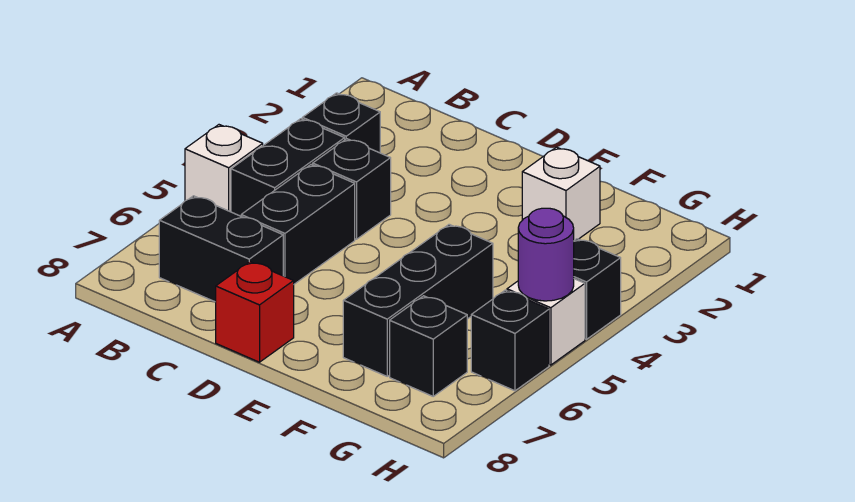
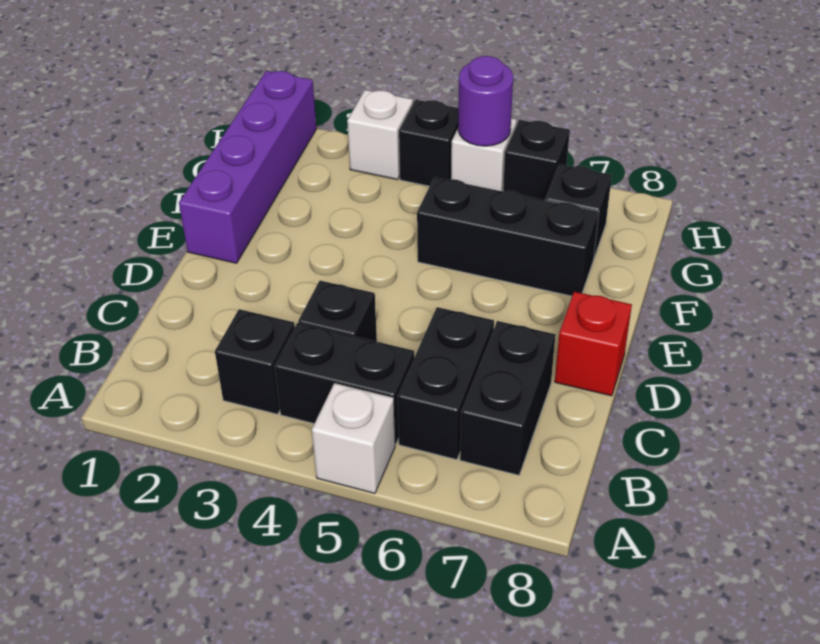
black brick C5:C6 level 1 -> black brick B6:C6 level 1
none -> purple brick E1:H1 level 1
white brick F2 level 1 -> white brick H3 level 1

